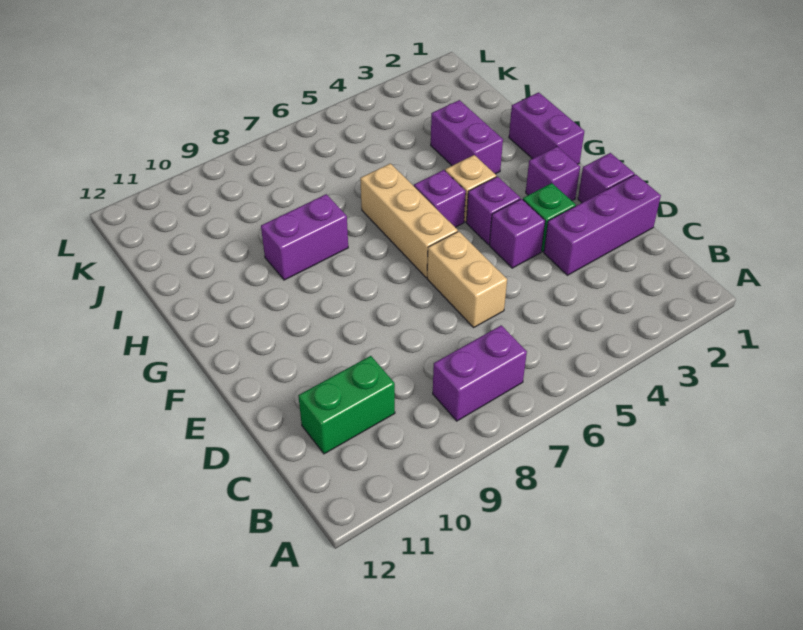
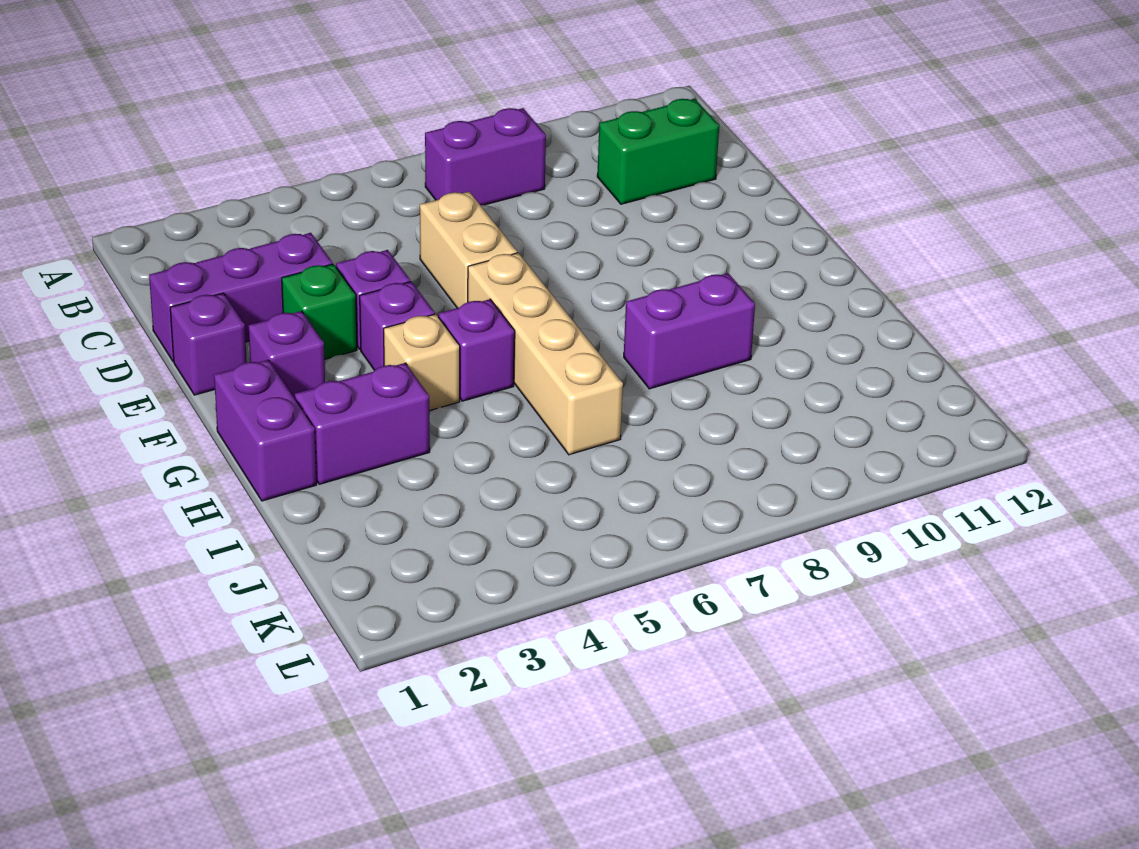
tan brick F6:H6 level 1 -> tan brick F6:I6 level 1
purple brick H3:I3 level 1 -> purple brick H2:H3 level 1

